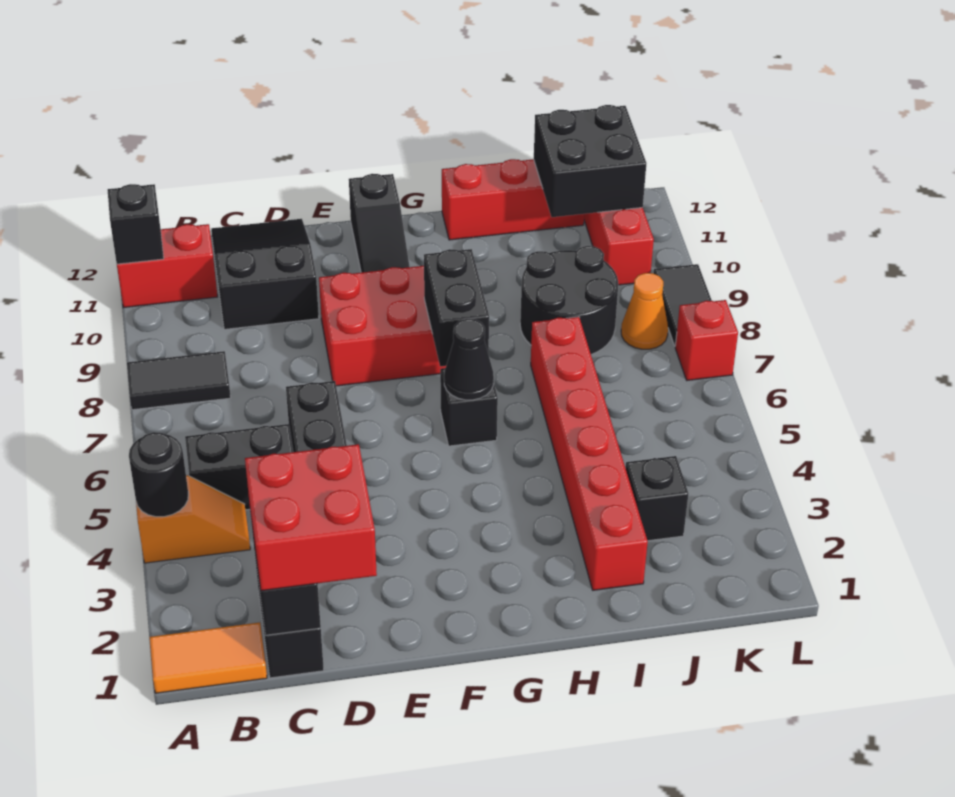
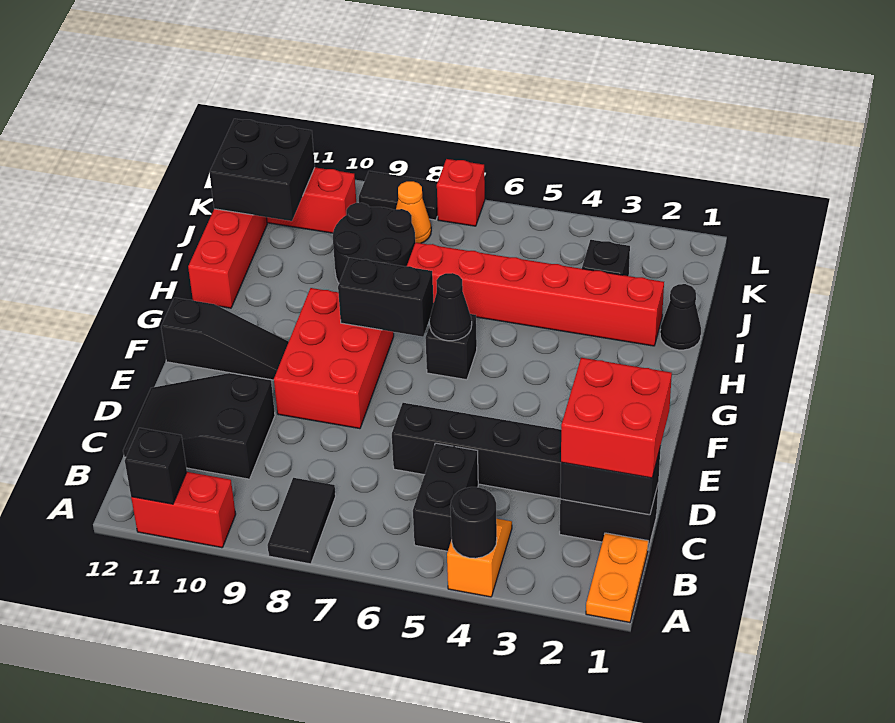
orange tile A1:B1 level 1 -> orange plate A1:B1 level 1
red brick A11:B11 level 1 -> red brick A10:A11 level 1
none -> black cone I1 level 1

